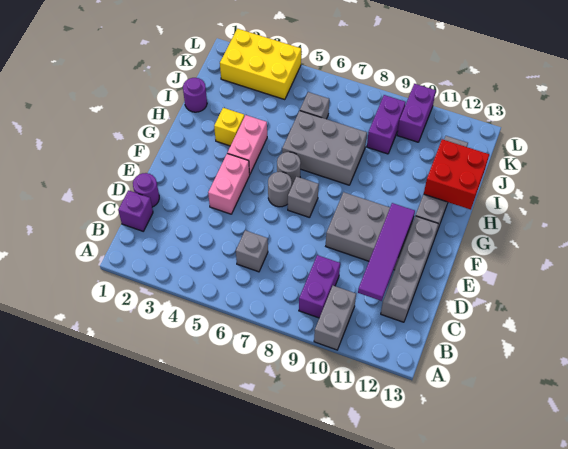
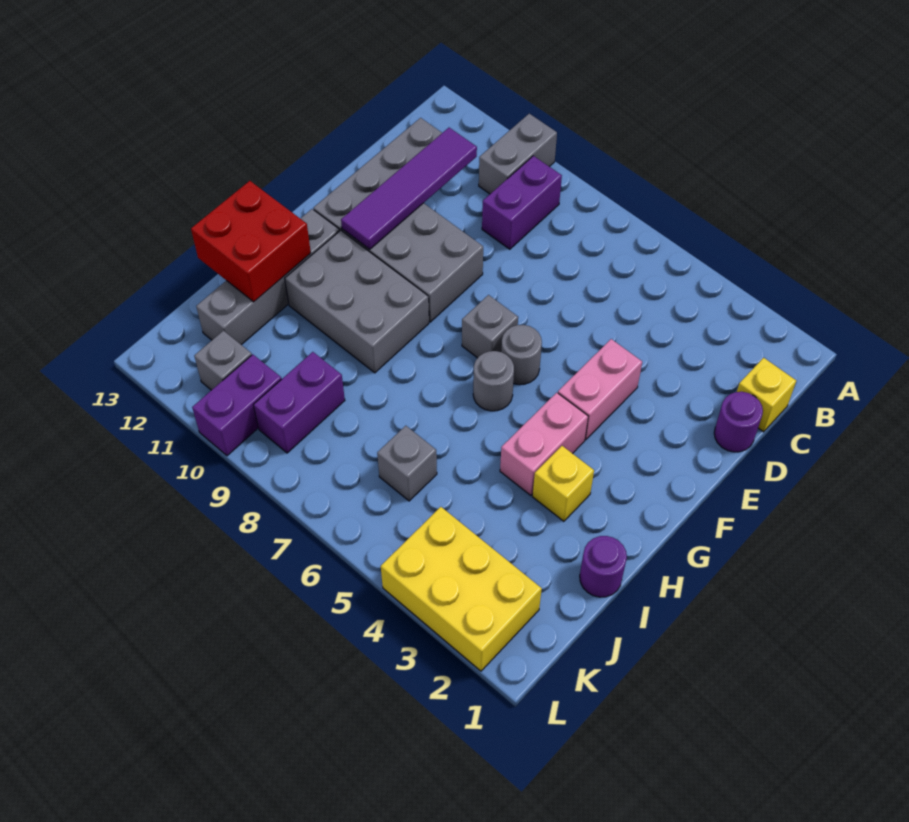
purple brick C1 level 1 -> yellow brick C1 level 1
grey brick C6 level 1 -> grey brick K11 level 1
grey brick H6:I8 level 1 -> grey brick G9:H11 level 1

